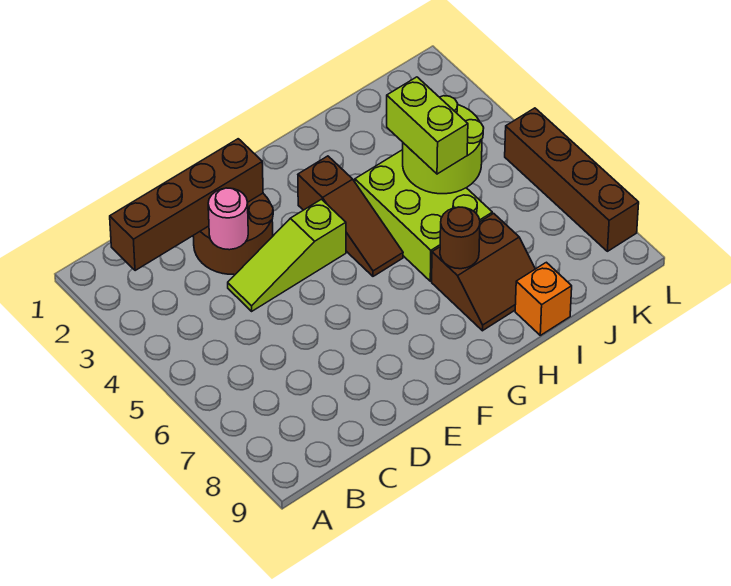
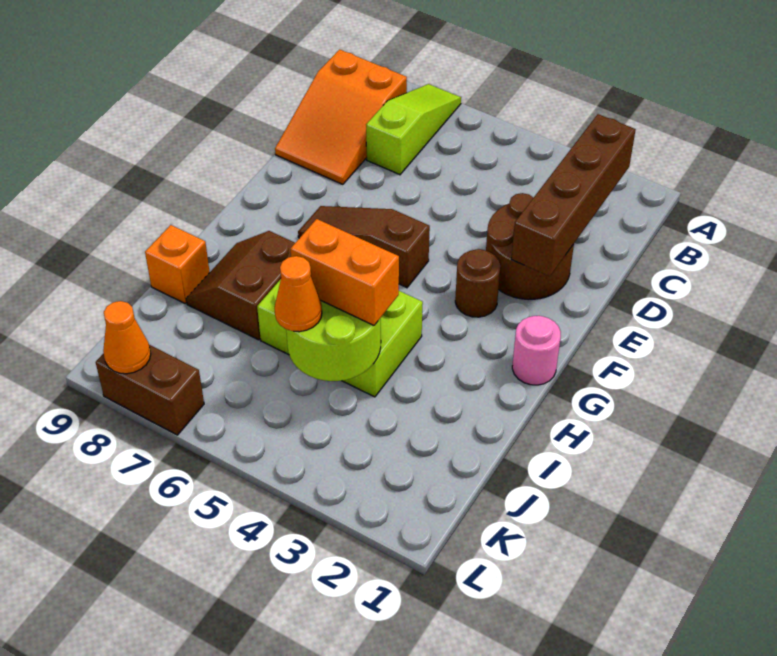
none -> orange slope B8:D9 level 1 top B
pink round brick D3 level 2 -> pink round brick G1 level 1
lime slope D4:F4 level 1 top F -> lime slope A7:C7 level 1 top C
brown slope G3:G5 level 1 top 3 -> brown slope F5:F7 level 1 top 5
brown round brick H7 level 2 -> brown round brick F3 level 1
lime brick I4:I5 level 3 -> orange brick I4:I5 level 3
none -> orange cone J5 level 3
brown brick L5:L8 level 1 -> brown brick L7:L8 level 1
none -> orange cone L8 level 2

